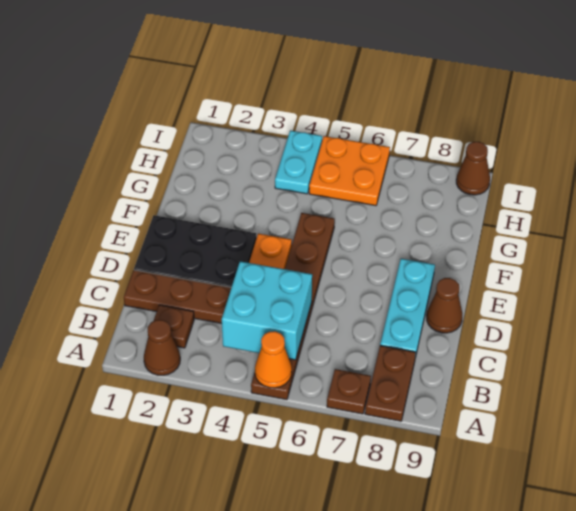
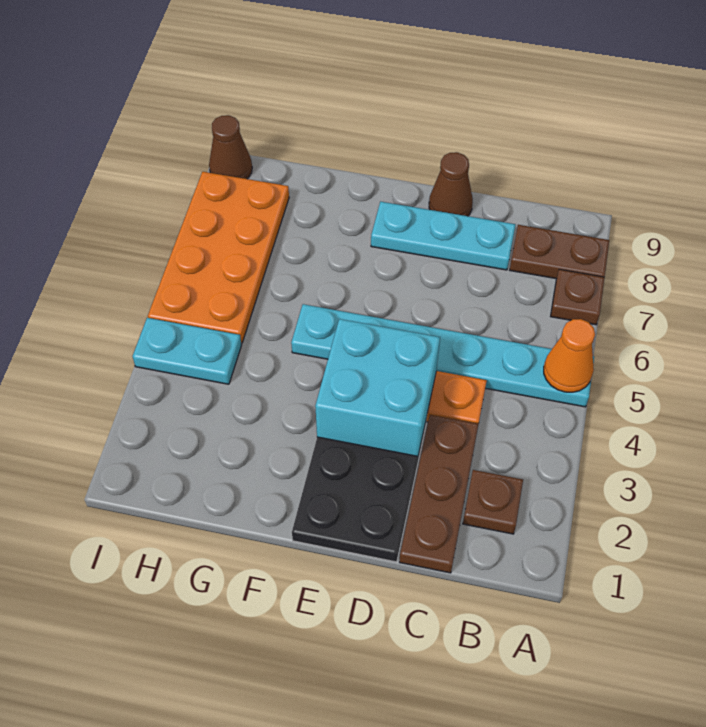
brown cone A2 level 1 -> none
brown plate A5:F5 level 1 -> cyan plate A5:F5 level 1
cyan brick B4:C5 level 2 -> cyan brick D3:E4 level 2
orange plate H5:I6 level 1 -> orange plate H5:I8 level 1

